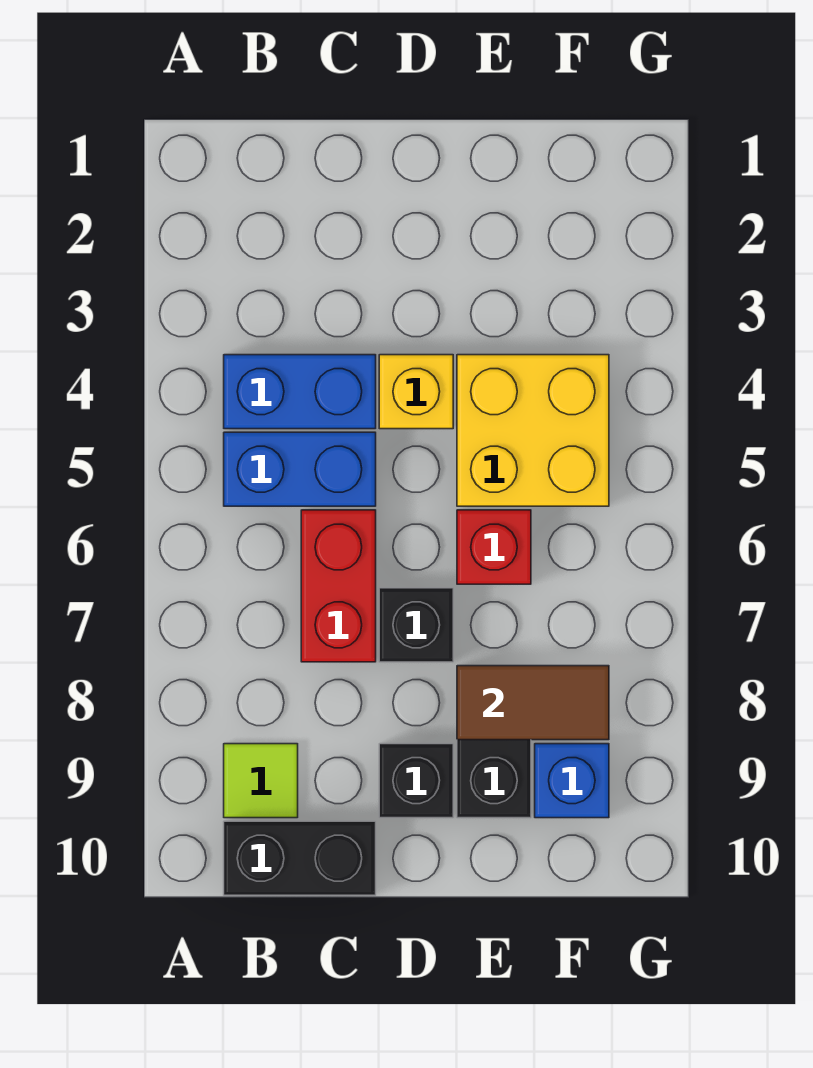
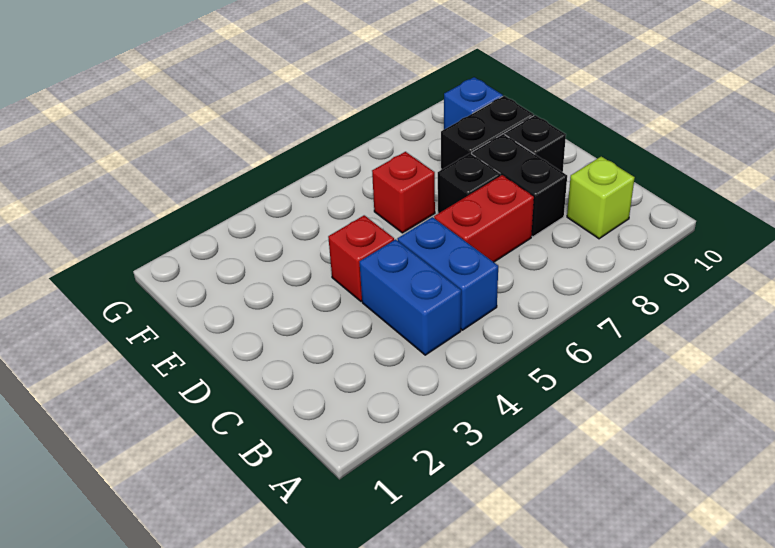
lime tile B9 level 1 -> lime brick B9 level 1
black brick B10:C10 level 1 -> black brick C8:D8 level 1
yellow brick D4 level 1 -> red brick D4 level 1
yellow brick E4:F5 level 1 -> none
brown tile E8:F8 level 2 -> none

